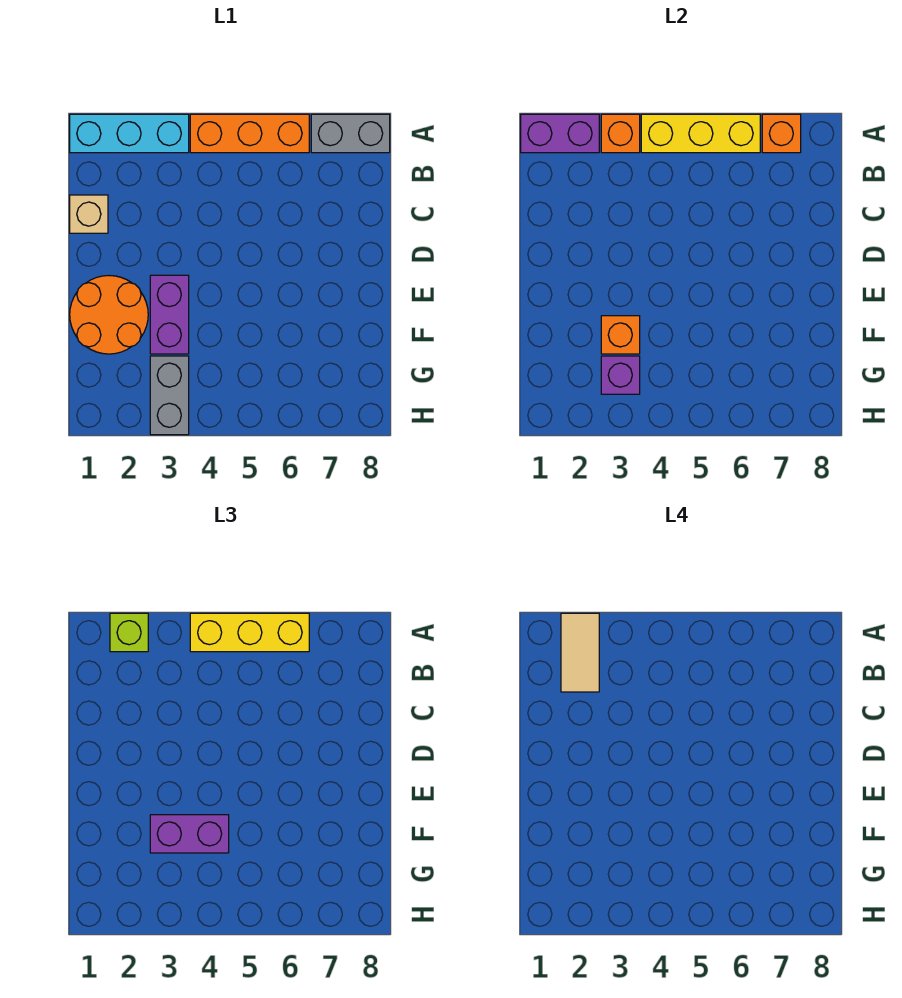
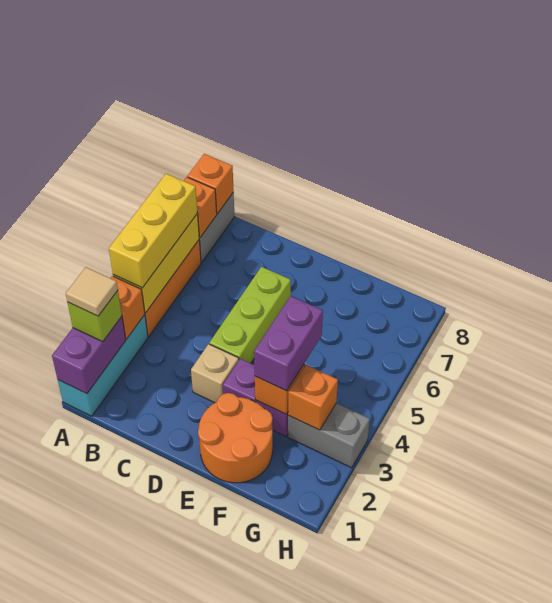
tan tile A2:B2 level 4 -> tan tile A2 level 4
none -> orange brick A8 level 2
tan brick C1 level 1 -> tan brick D3 level 1
none -> lime brick D4:D6 level 1
purple brick G3 level 2 -> orange brick G3 level 2

